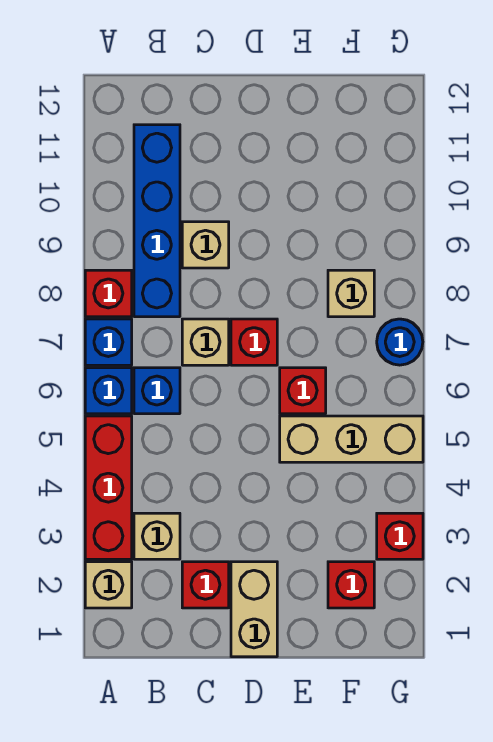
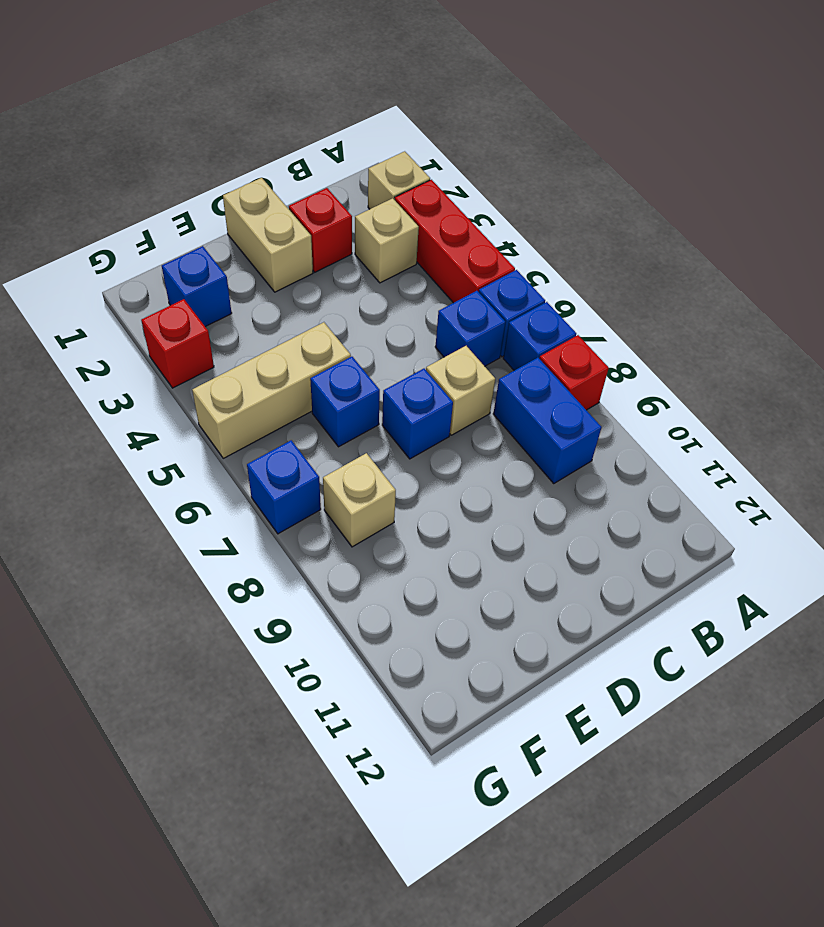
blue brick B8:B11 level 1 -> blue brick B8:B9 level 1
tan brick C9 level 1 -> none
red brick D7 level 1 -> blue brick D7 level 1
red brick E6 level 1 -> blue brick E6 level 1
red brick F2 level 1 -> blue brick F2 level 1
blue round brick G7 level 1 -> blue brick G7 level 1

